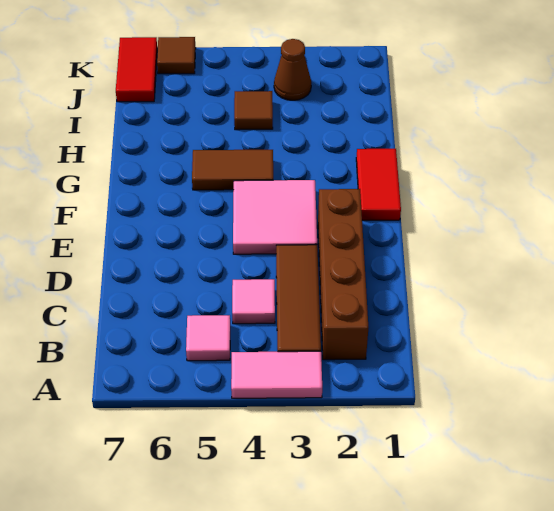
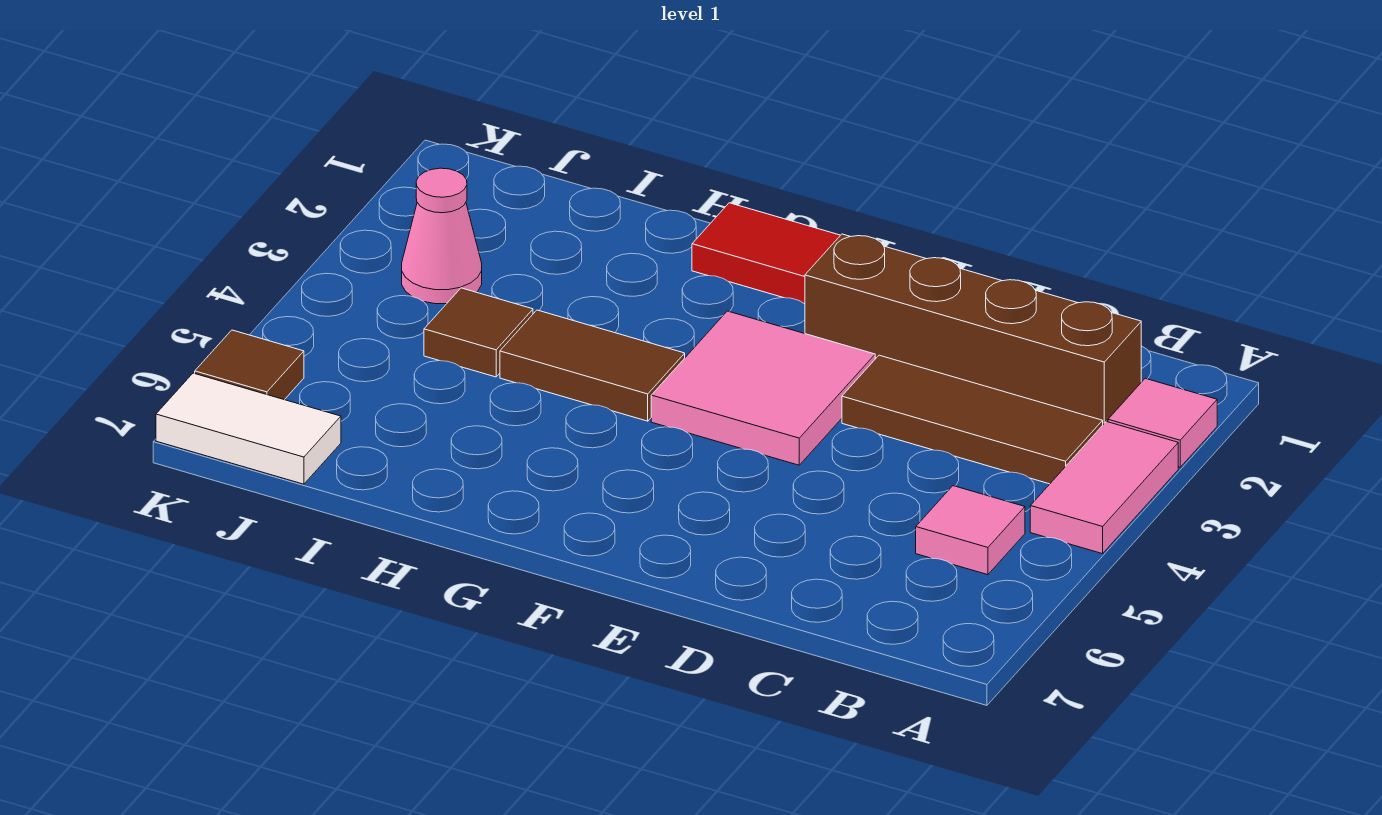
pink tile C4 level 1 -> pink tile A2 level 1
brown tile G4:G5 level 1 -> brown tile G4:H4 level 1
brown cone J3 level 1 -> pink cone J3 level 1
red tile J7:K7 level 1 -> white tile J7:K7 level 1

